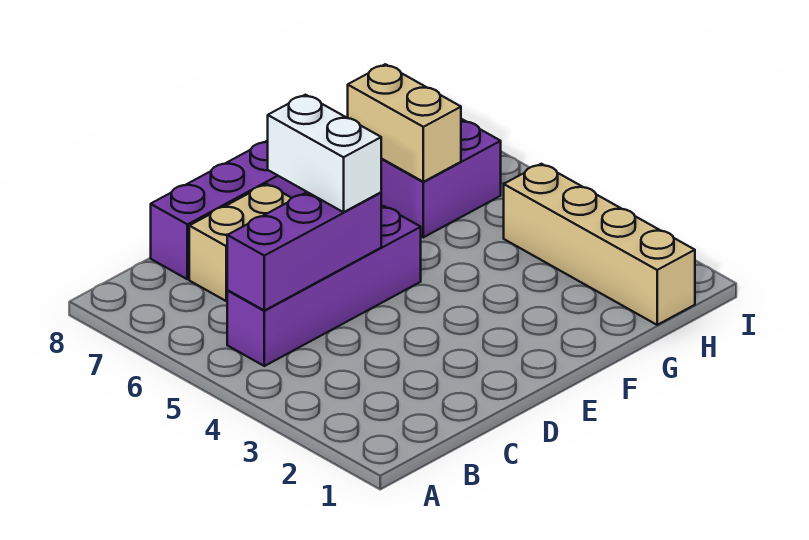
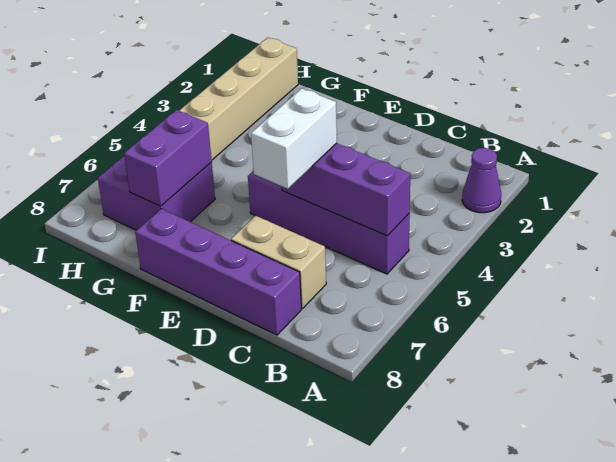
none -> purple cone A2 level 1
tan brick G6:G7 level 2 -> purple brick G6:G7 level 2

